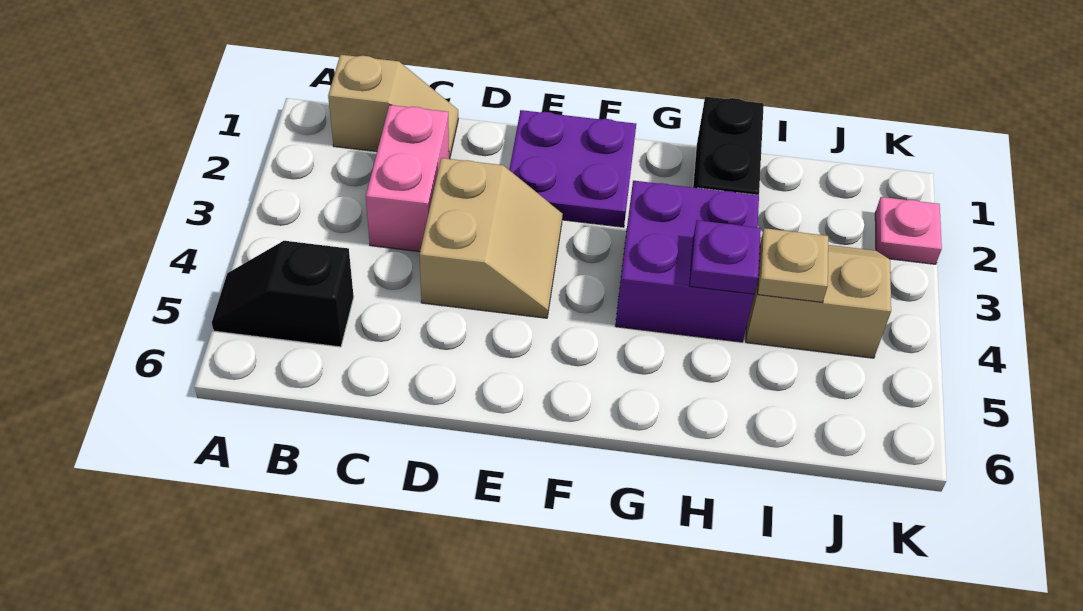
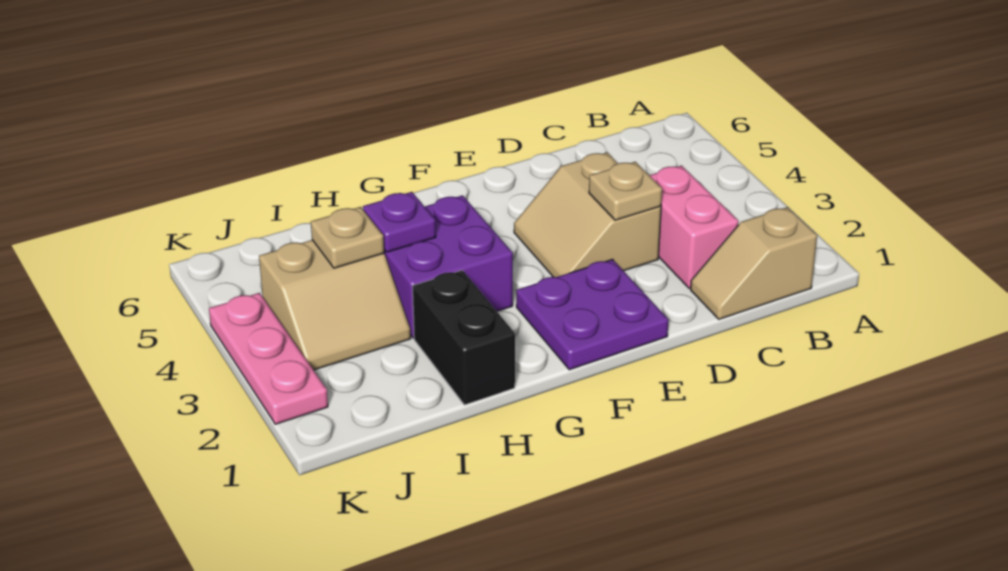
black slope A5:B5 level 1 top B -> none
none -> tan plate D3 level 2
pink plate K2 level 1 -> pink plate K2:K4 level 1

